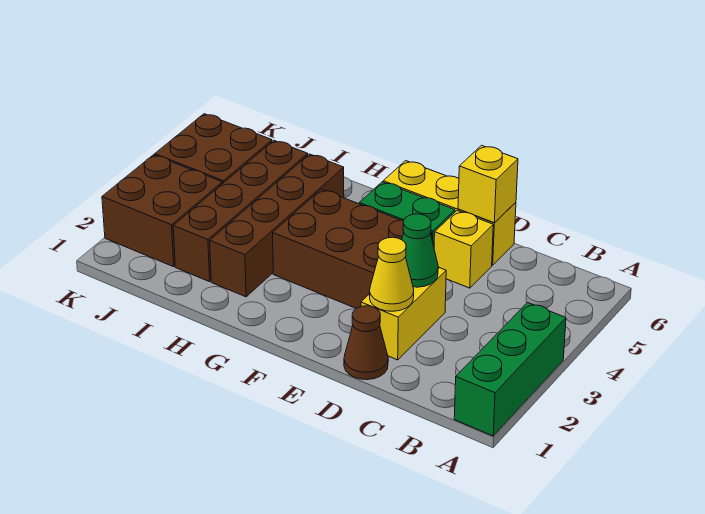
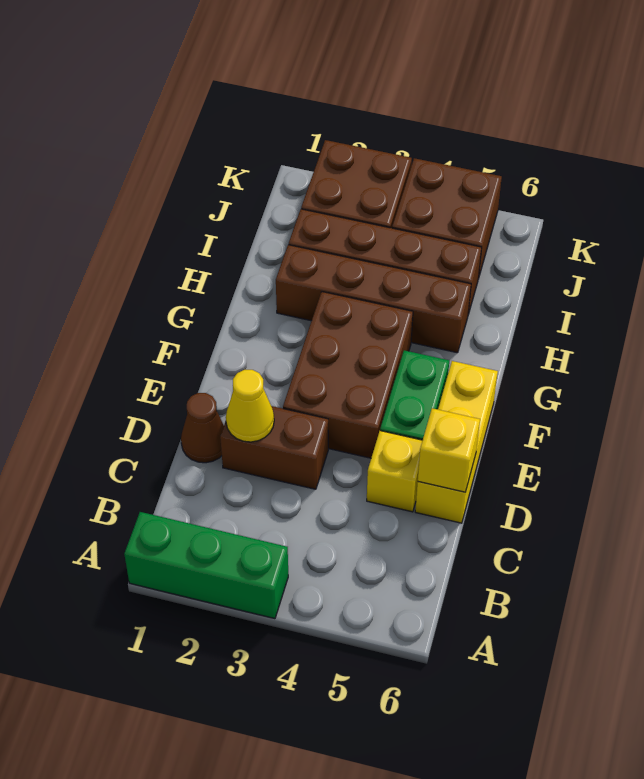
yellow brick D2:D3 level 1 -> brown brick D2:D3 level 1
green cone D3 level 2 -> none

